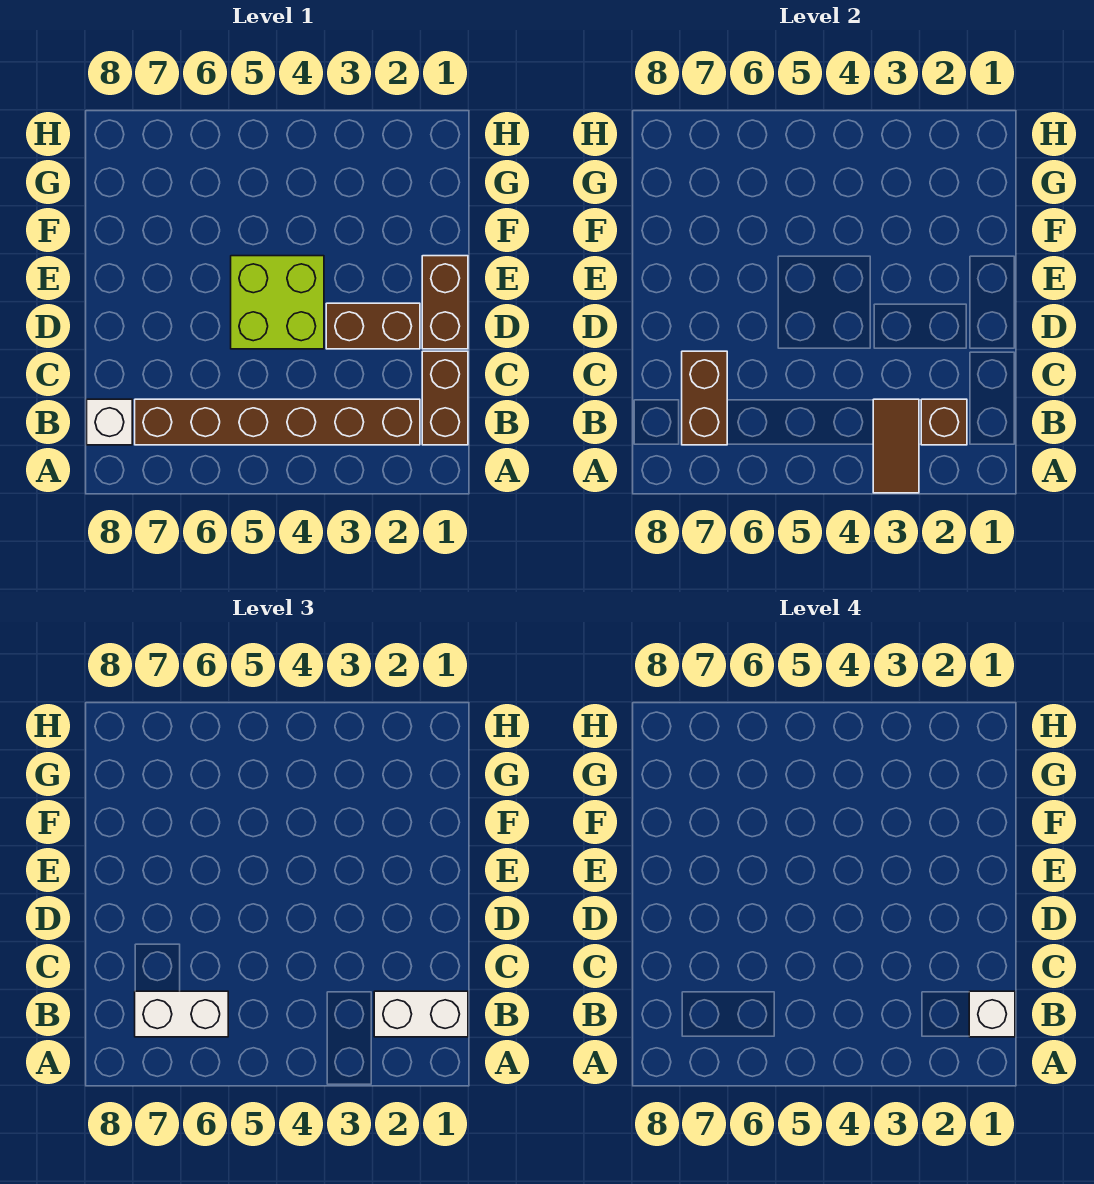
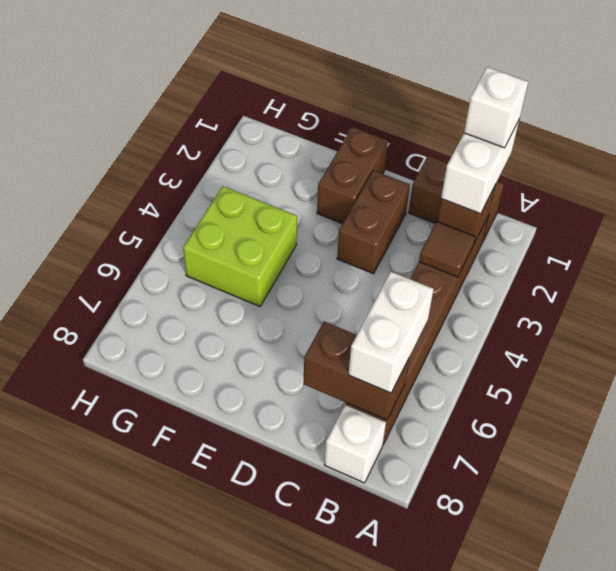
brown tile A3:B3 level 2 -> brown tile B3 level 2
brown brick D1:E1 level 1 -> brown brick E1:E2 level 1
lime brick D4:E5 level 1 -> lime brick F4:G5 level 1

